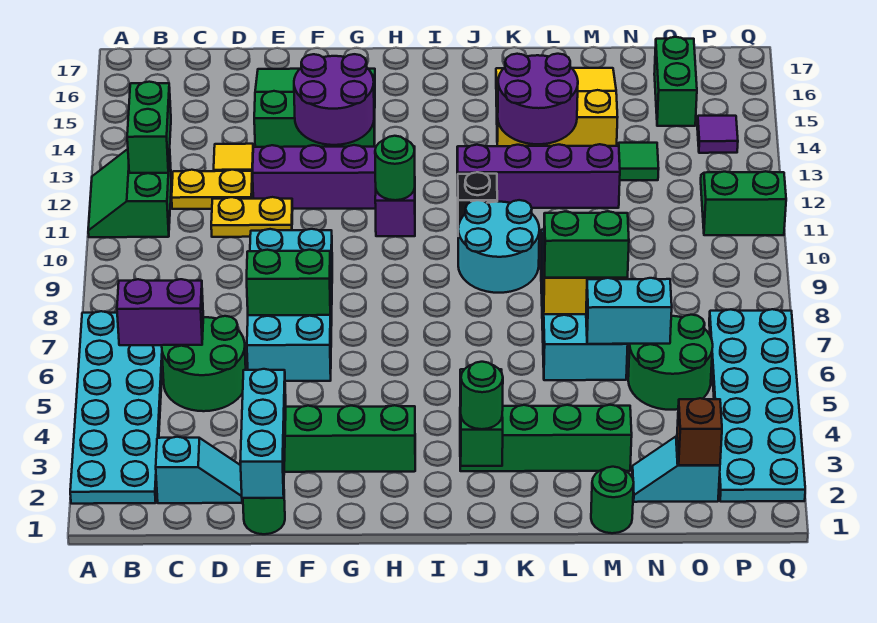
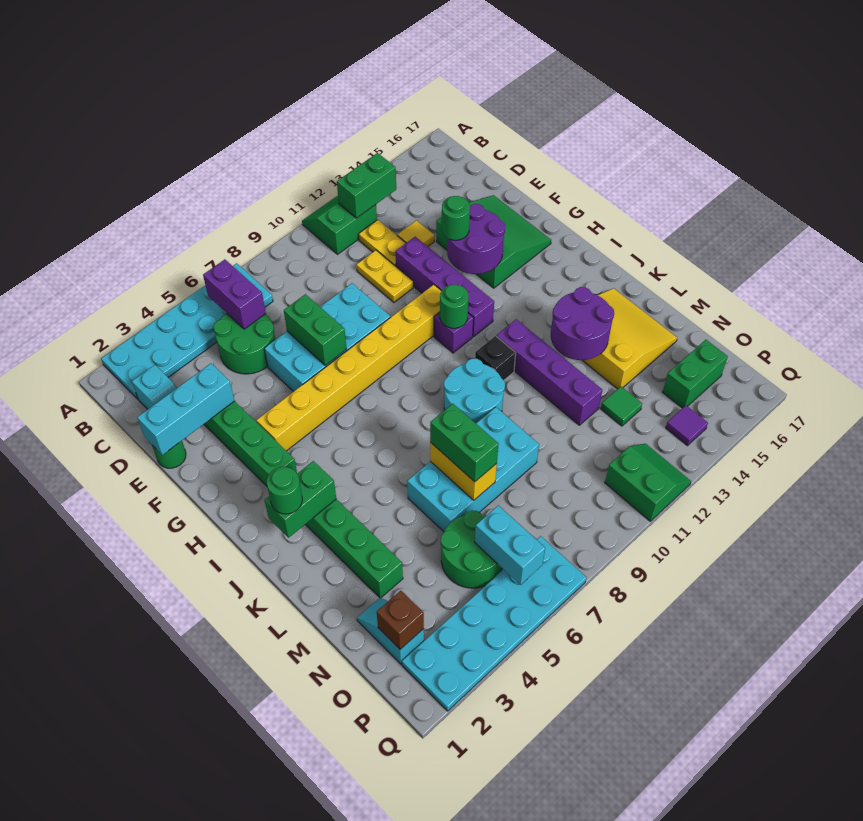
none -> yellow brick G4:G11 level 1
green round brick M1 level 1 -> green round brick F13 level 3
cyan brick M6:N6 level 2 -> cyan brick O6:P6 level 2

